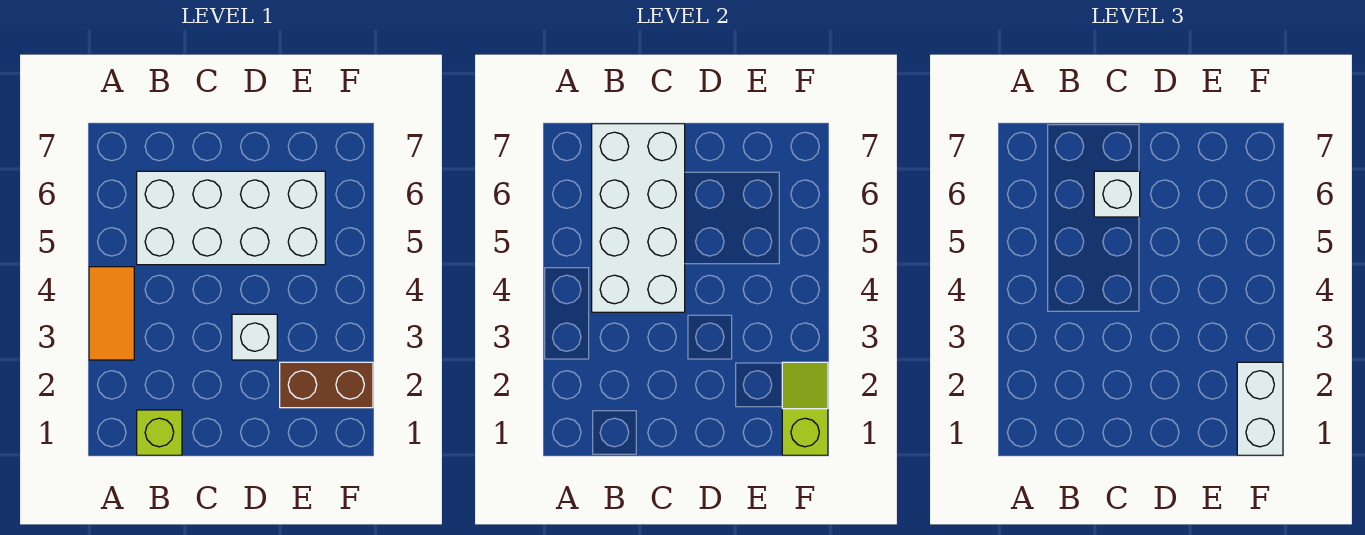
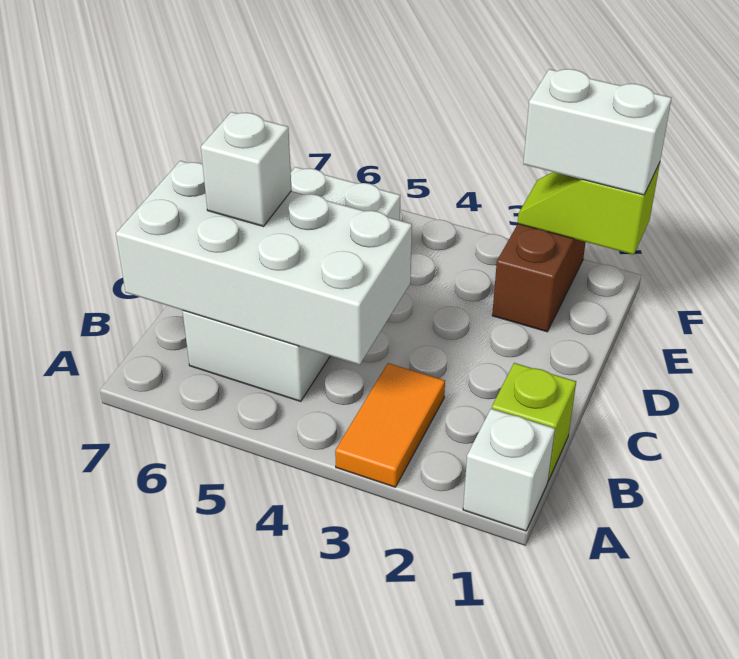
orange tile A3:A4 level 1 -> orange tile A3:B3 level 1
white brick D3 level 1 -> white brick A1 level 1

